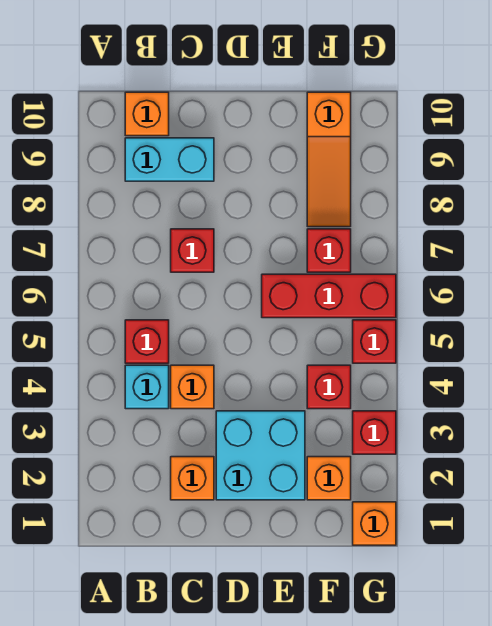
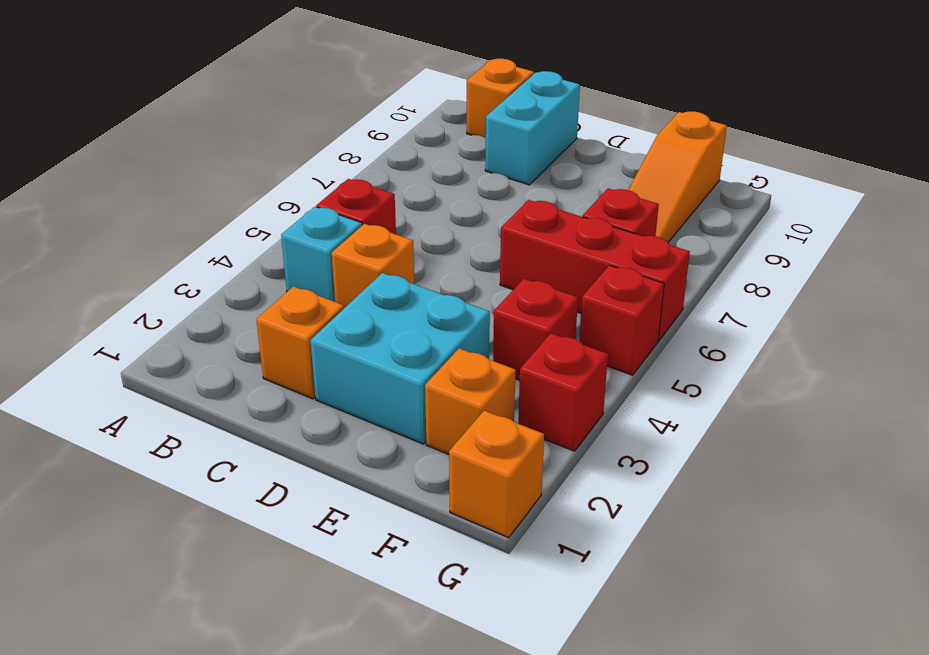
cyan brick B9:C9 level 1 -> cyan brick C9:C10 level 1
red brick C7 level 1 -> none

